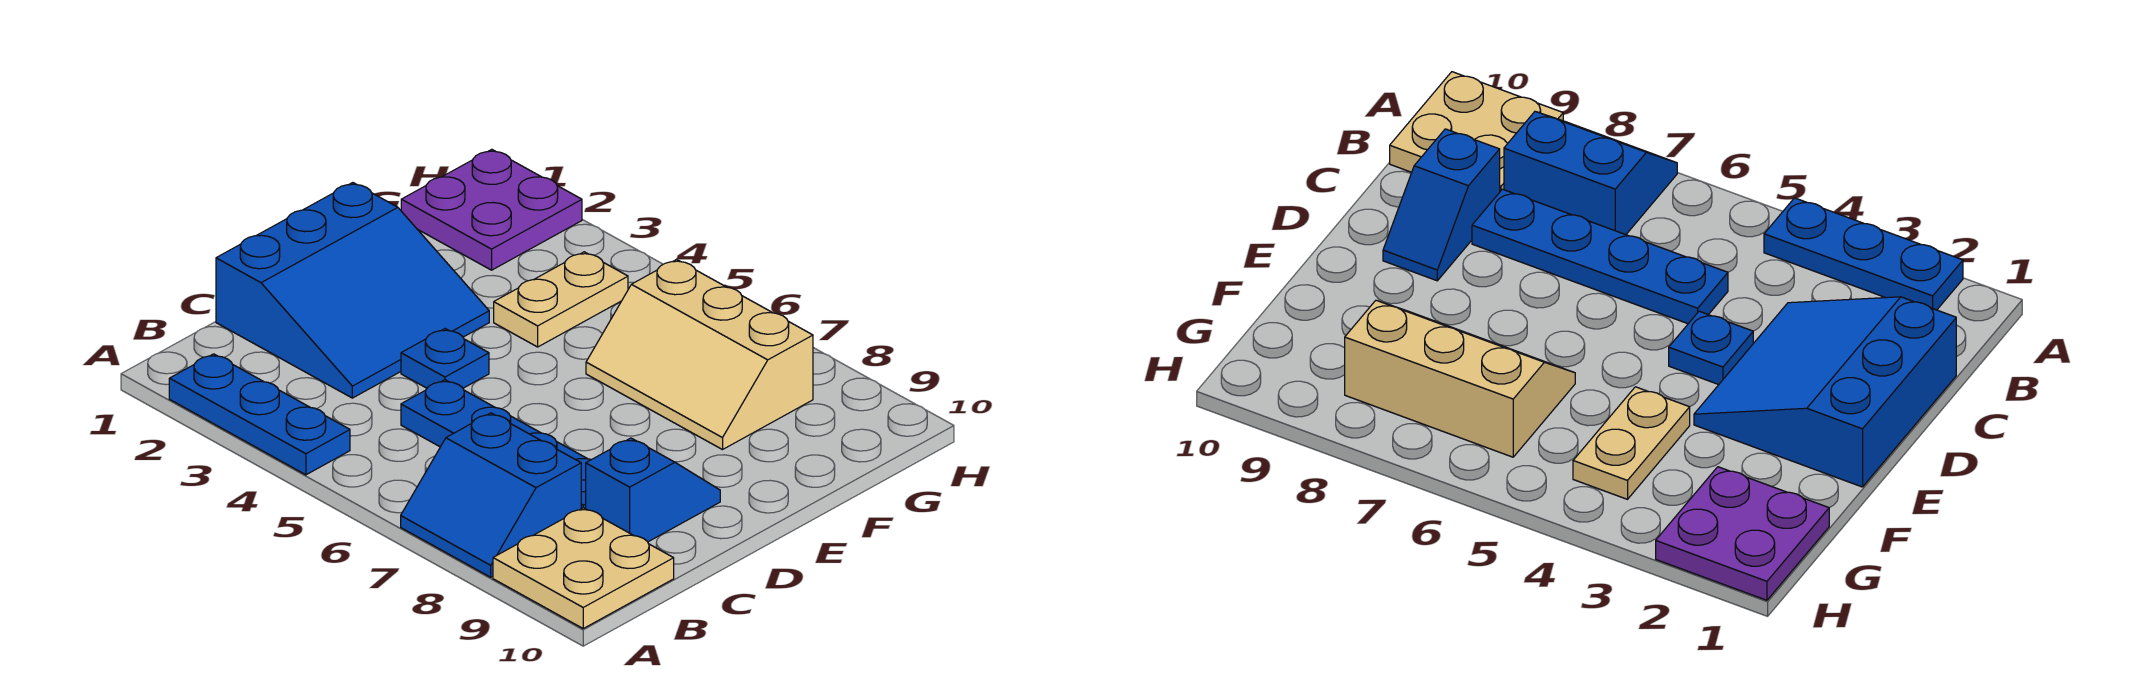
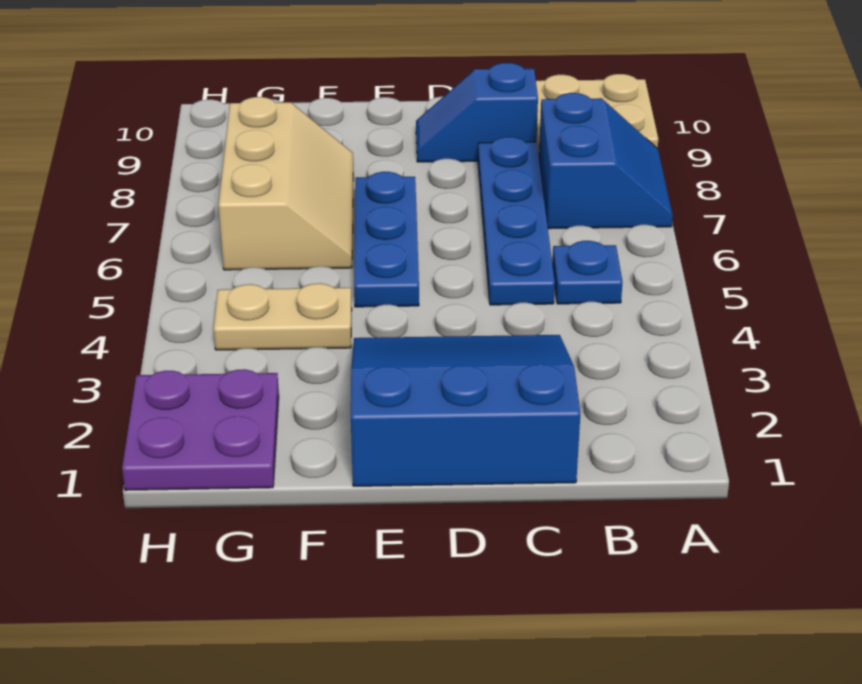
blue plate A2:A4 level 1 -> blue plate E5:E7 level 1
blue plate D4 level 1 -> blue plate B5 level 1

